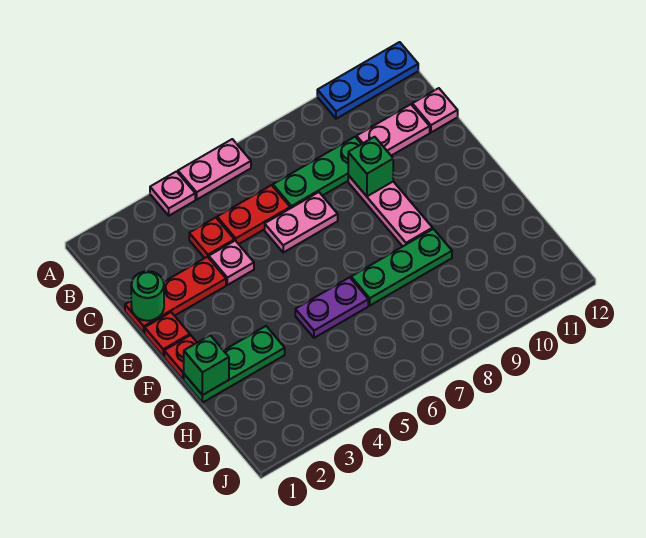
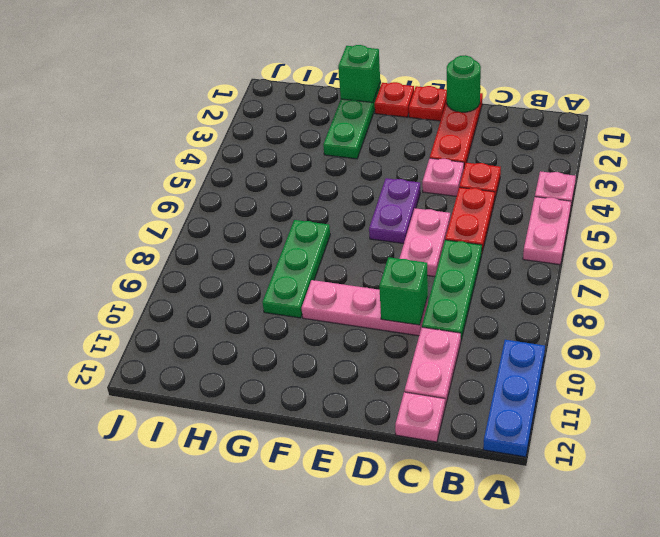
purple plate G5:G6 level 1 -> purple plate E5:E6 level 1

